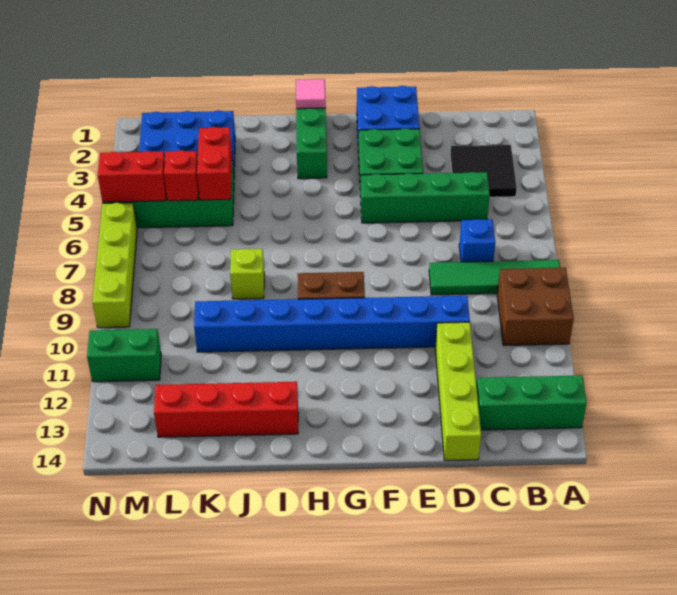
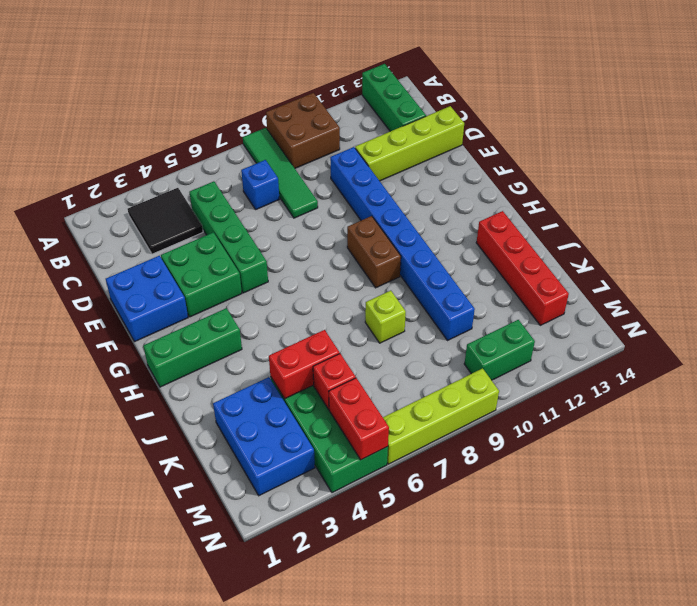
pink tile H1 level 2 -> none
green brick M11:N11 level 1 -> green brick M10:M11 level 1

